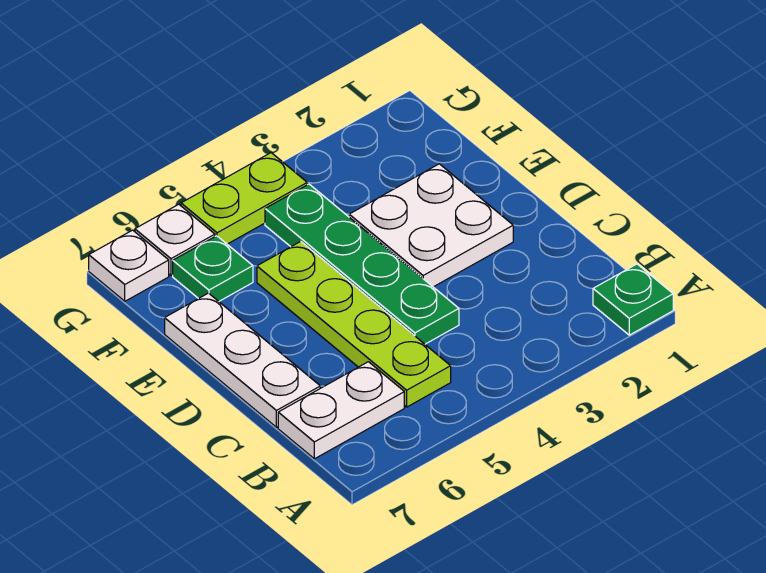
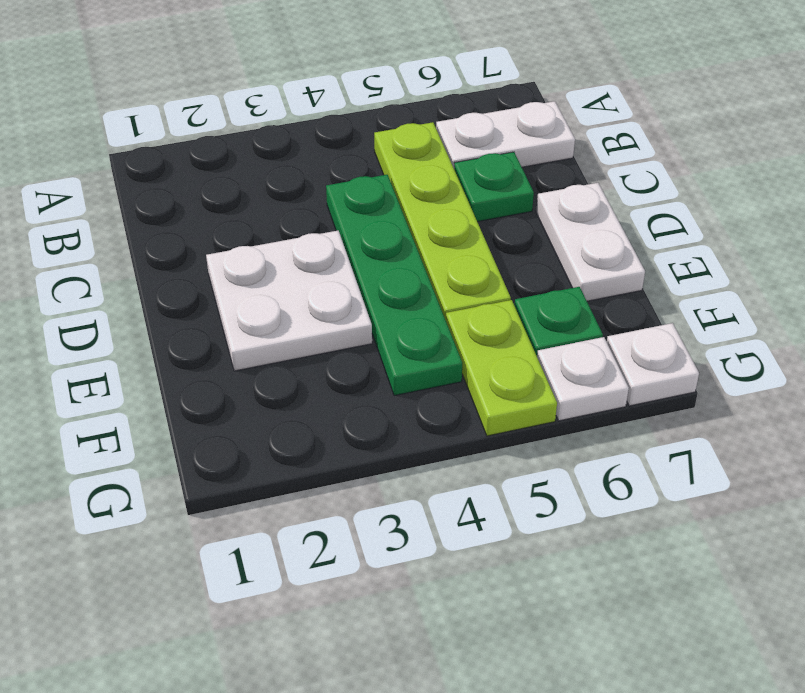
green plate A1 level 1 -> green plate C6 level 1
white plate C7:E7 level 1 -> white plate D7:E7 level 1
lime plate G4:G5 level 1 -> lime plate F5:G5 level 1

